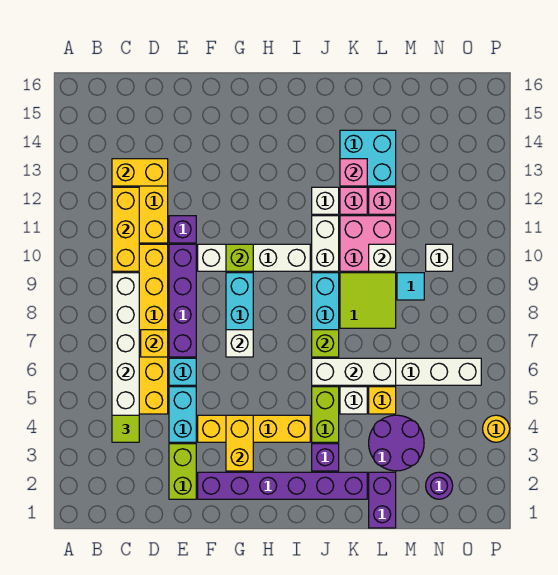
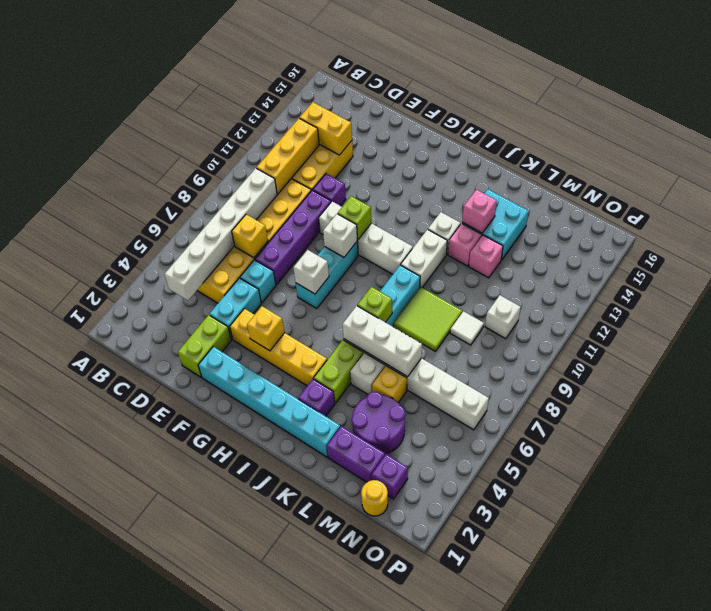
lime tile C4 level 3 -> none
purple brick F2:K2 level 1 -> cyan brick F2:K2 level 1
yellow brick G3:G4 level 2 -> yellow brick G4 level 2
pink brick K10:L11 level 1 -> none
purple brick L1:L2 level 1 -> purple brick L2:M2 level 1
white brick L10 level 2 -> white brick G9 level 2
cyan tile M9 level 1 -> white tile M9 level 1
purple round brick N2 level 1 -> purple brick N2 level 1
yellow round brick P4 level 1 -> yellow round brick N1 level 1

